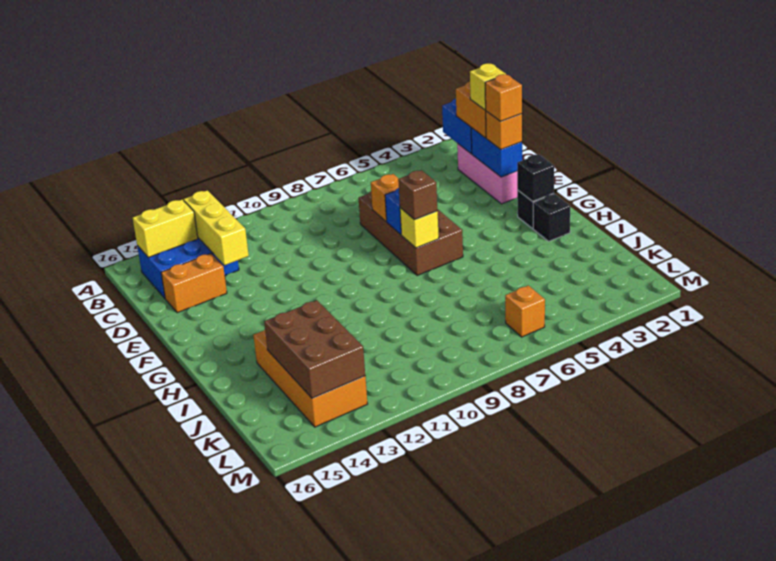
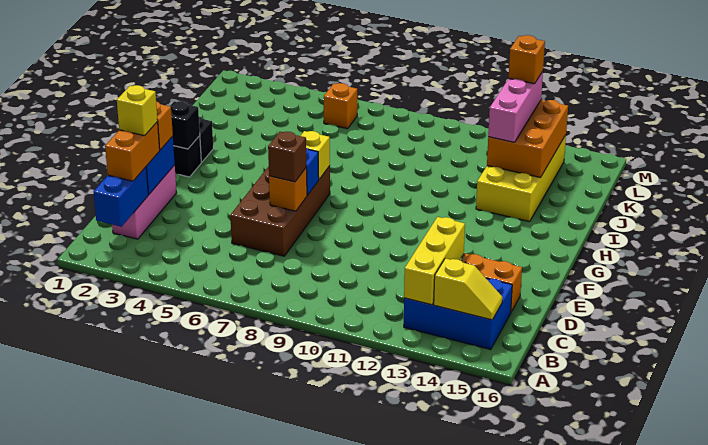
yellow brick B14:B15 level 2 -> yellow slope B14:B15 level 2 top 14
orange brick E2 level 4 -> orange brick L13 level 4
brown brick G7 level 3 -> brown brick E7 level 3
orange brick I13:L14 level 1 -> yellow brick I13:L14 level 1
brown brick J13:L14 level 2 -> orange brick J13:L14 level 2
none -> pink brick J13:L13 level 3

